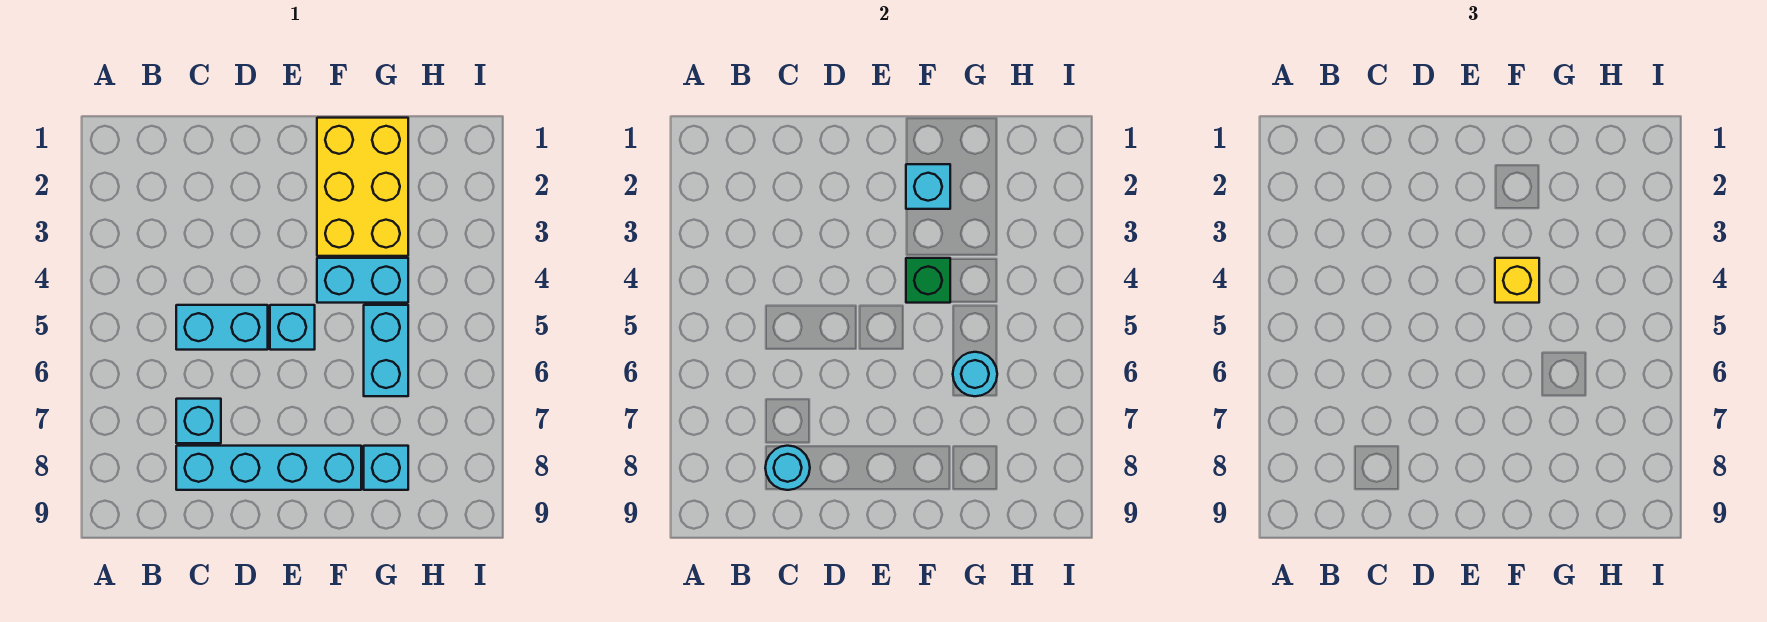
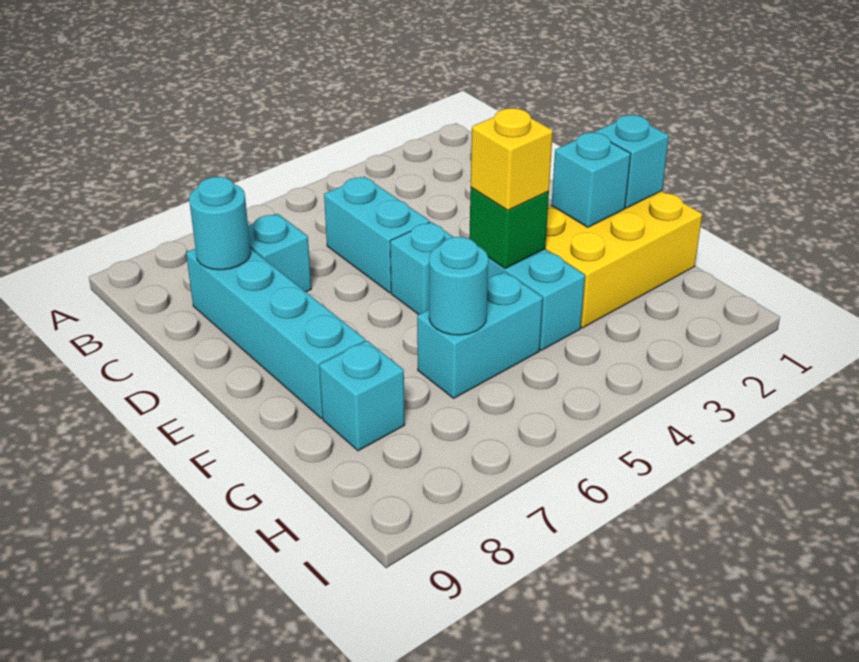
none -> cyan brick F1 level 2

